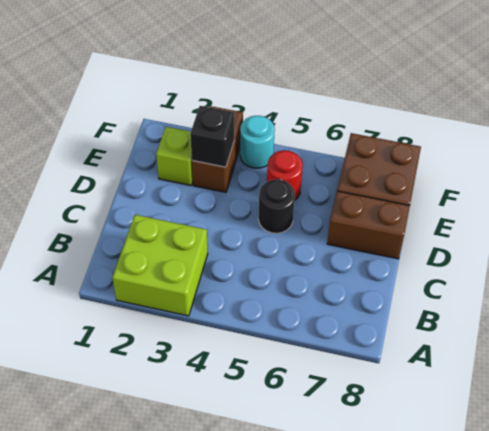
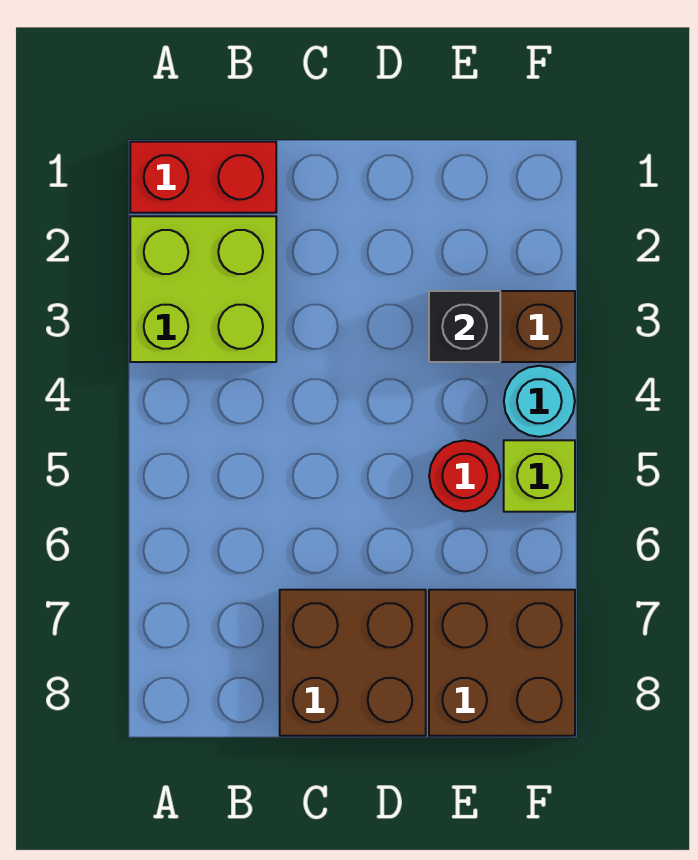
none -> red brick A1:B1 level 1
black round brick D5 level 1 -> none
brown brick D7:D8 level 1 -> brown brick C7:D8 level 1
lime brick E2 level 1 -> lime brick F5 level 1

